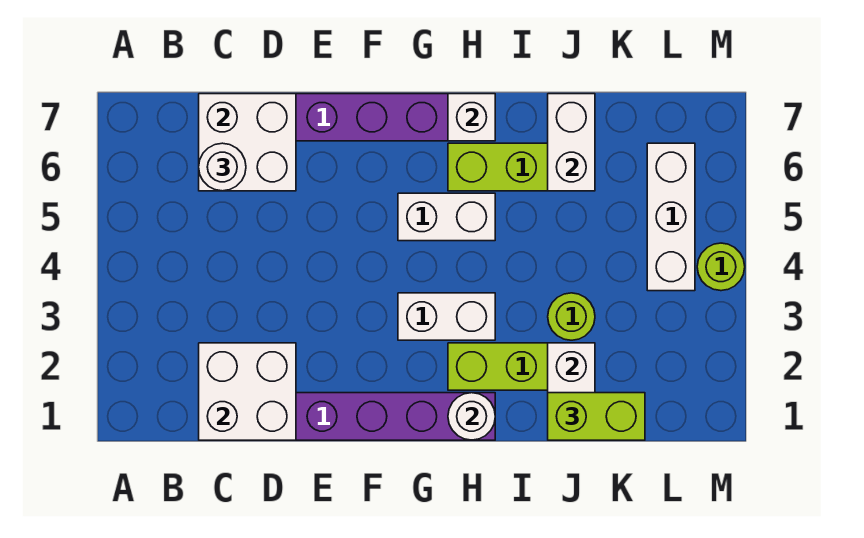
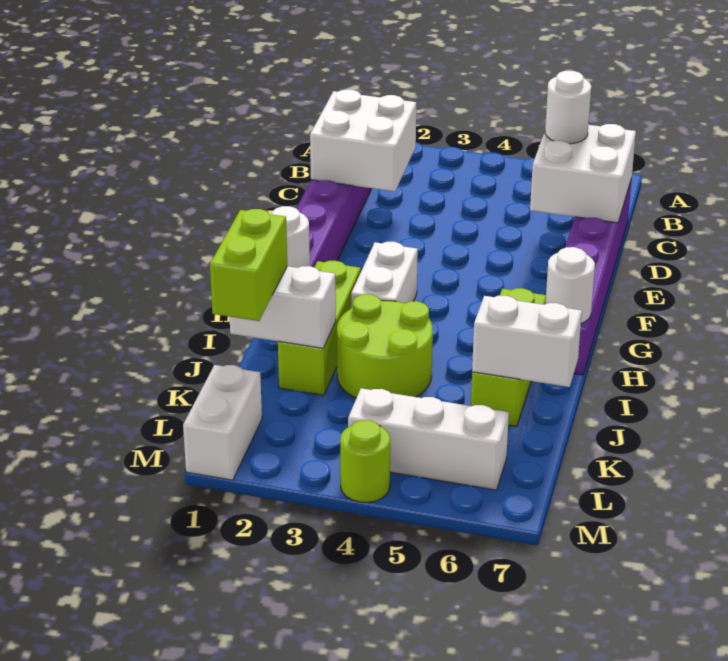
white brick G5:H5 level 1 -> white brick L1:M1 level 1
white brick H7 level 2 -> white round brick H7 level 2
lime round brick J3 level 1 -> lime round brick I3:J4 level 1

